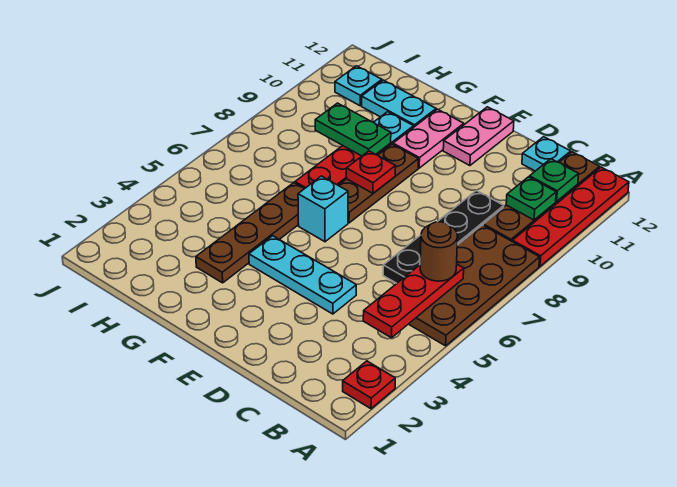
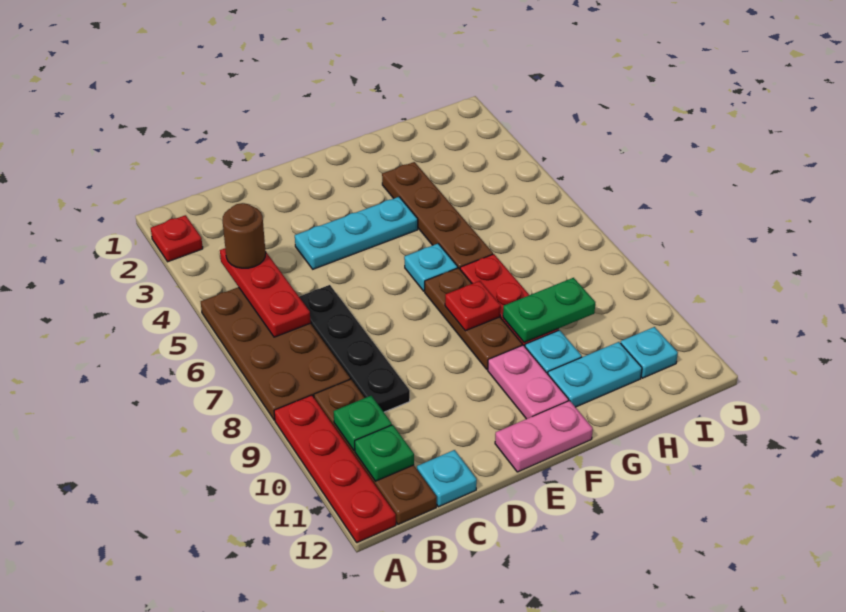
brown round brick B6 level 3 -> brown round brick B4 level 3
pink plate E11:E12 level 1 -> pink plate E12:F12 level 1
cyan brick F6 level 1 -> cyan plate F6 level 1

